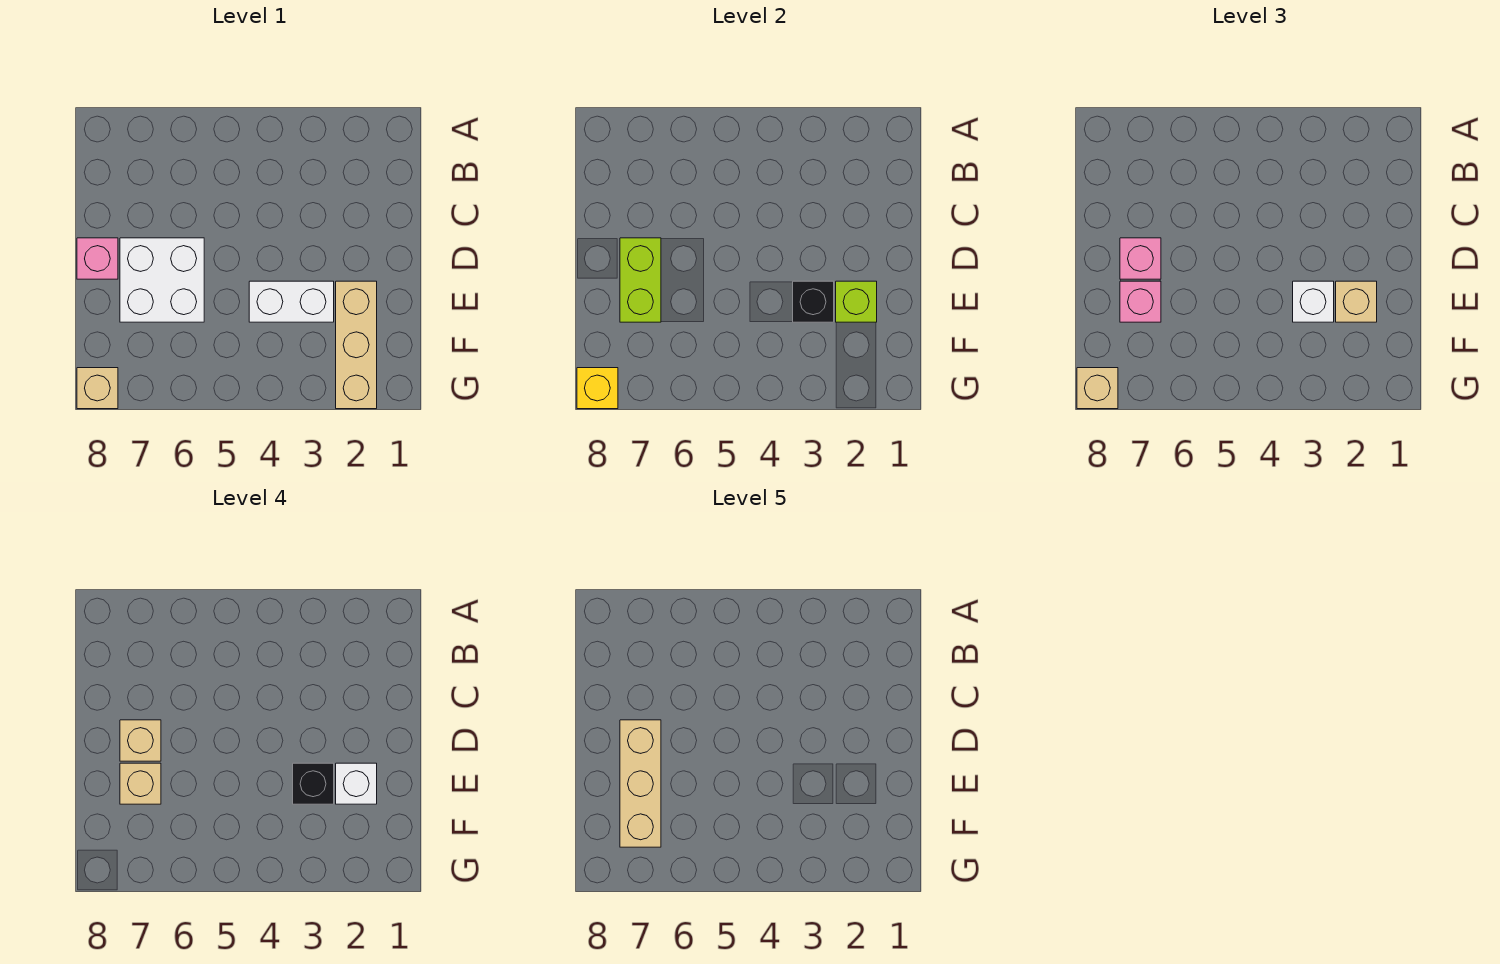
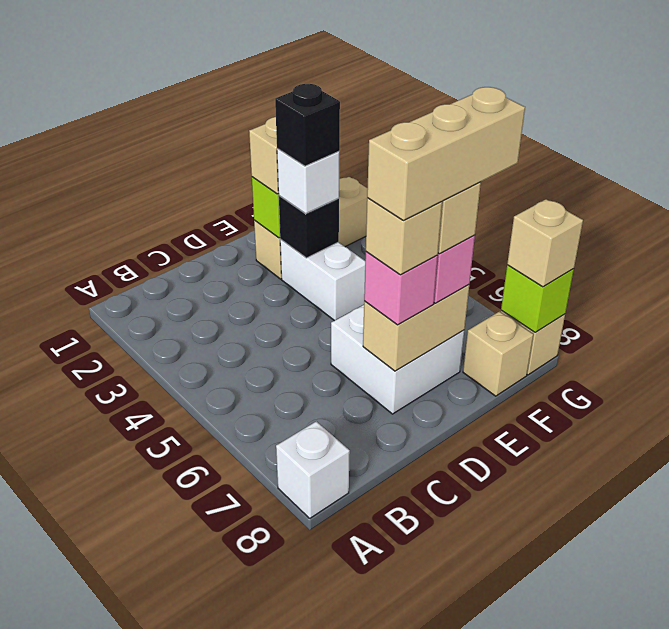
lime brick D7:E7 level 2 -> tan brick D7:E7 level 2
pink brick D8 level 1 -> none
white brick E2 level 4 -> white brick A8 level 1
none -> tan brick F8 level 1
yellow brick G8 level 2 -> lime brick G8 level 2

